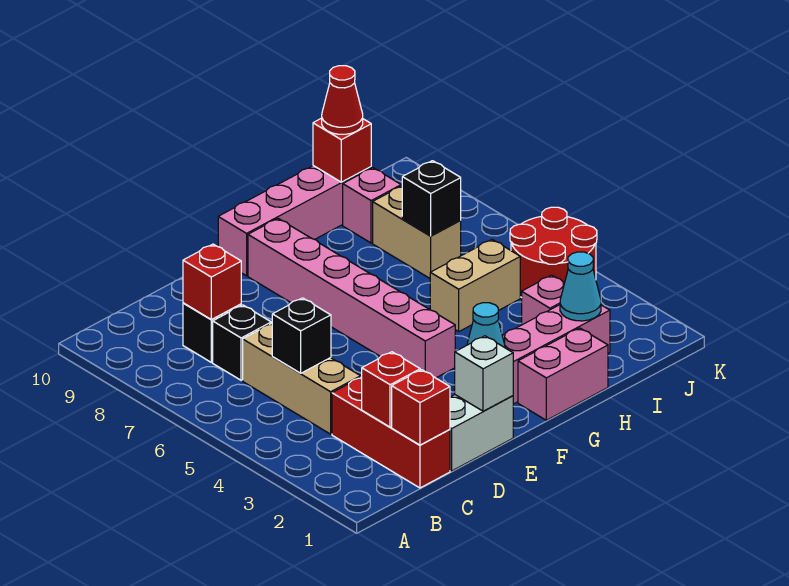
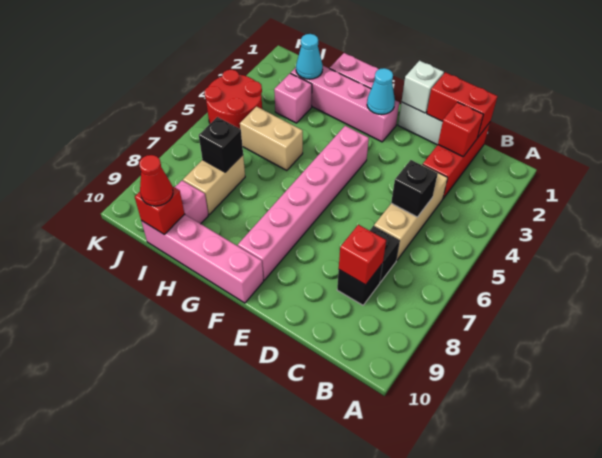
red brick C1 level 2 -> red brick C1:D1 level 2

